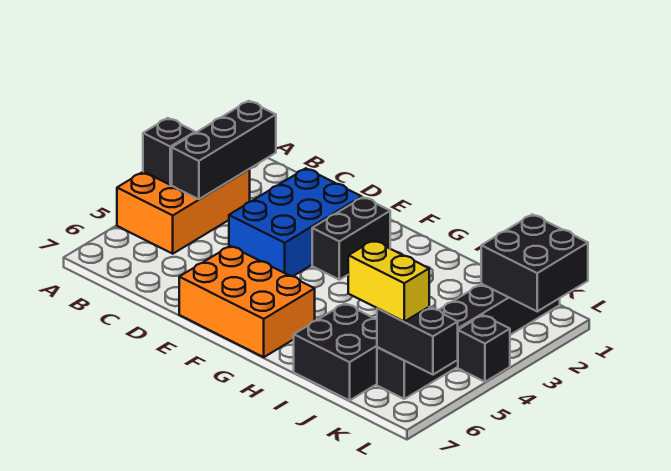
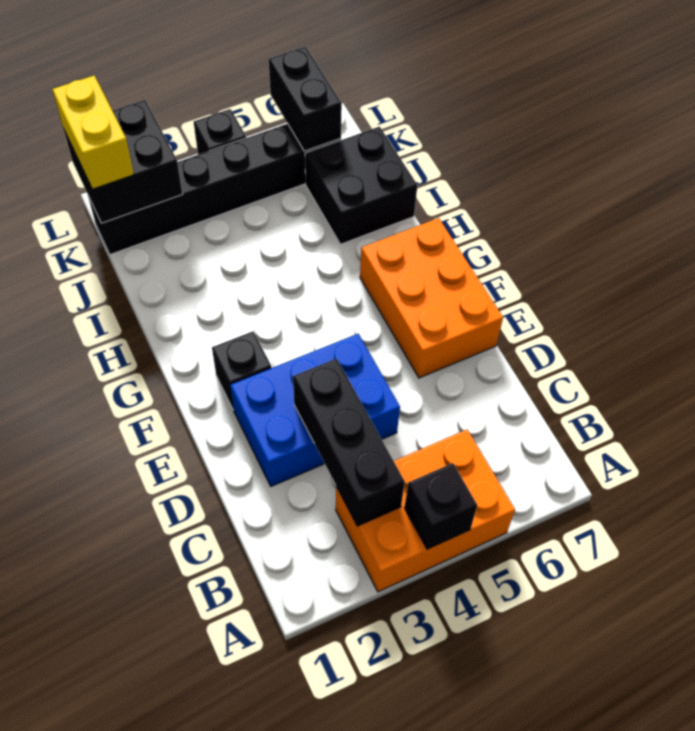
black brick B2:B4 level 2 -> black brick B3:D3 level 2
black brick F2:F3 level 1 -> black brick F2 level 1
yellow brick J6:K6 level 3 -> yellow brick K1:L1 level 3

